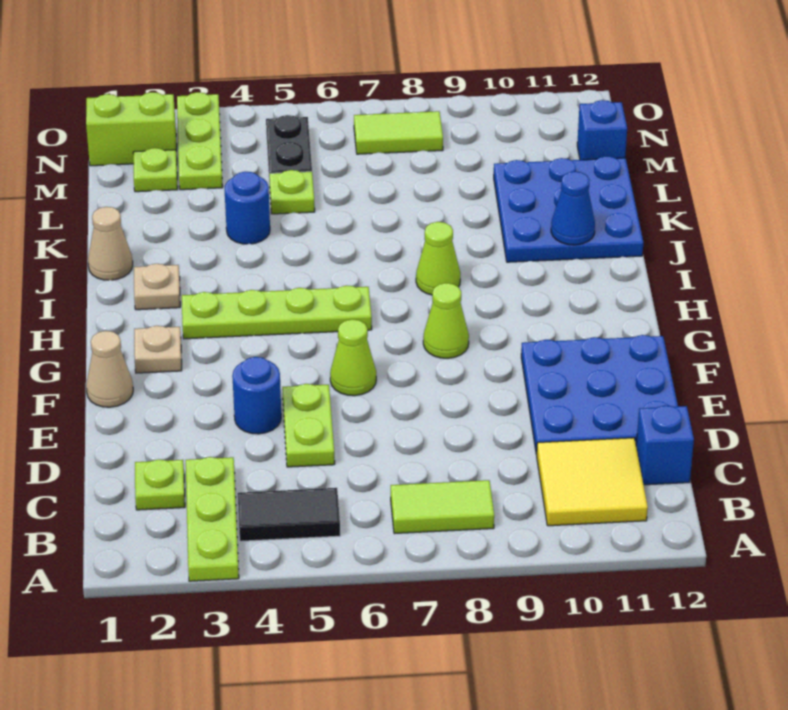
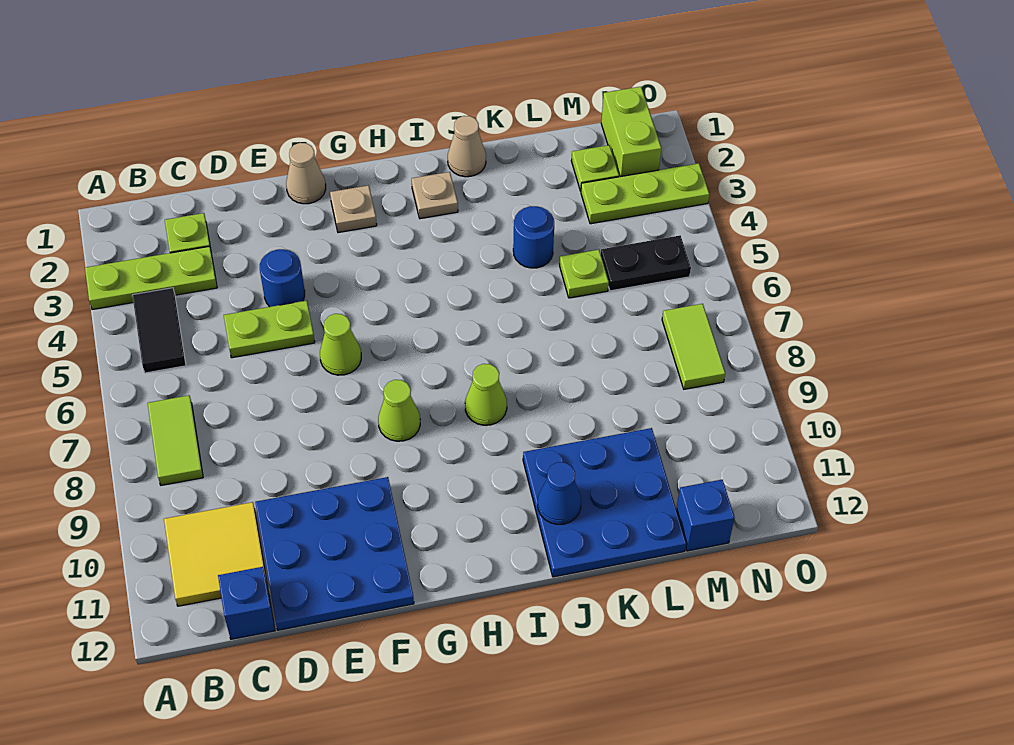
lime plate H3:H6 level 1 -> none

